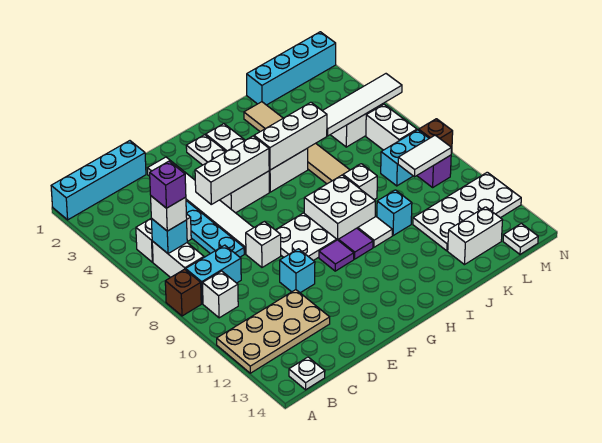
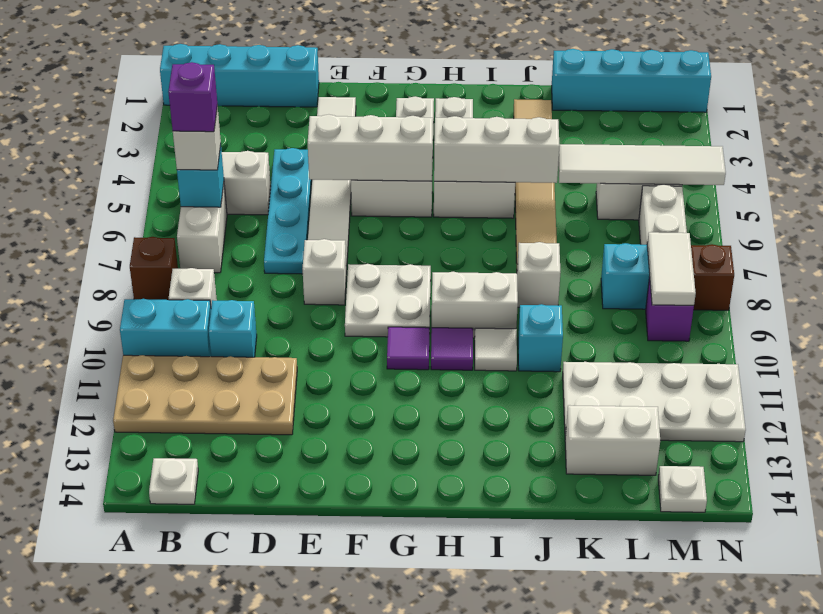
cyan brick B8:C8 level 1 -> cyan brick A10:B10 level 1
cyan brick E10 level 1 -> cyan brick C10 level 1
white brick H8:I9 level 1 -> white brick H9:I9 level 1
white tile L9:M9 level 2 -> white tile M8:M9 level 2

